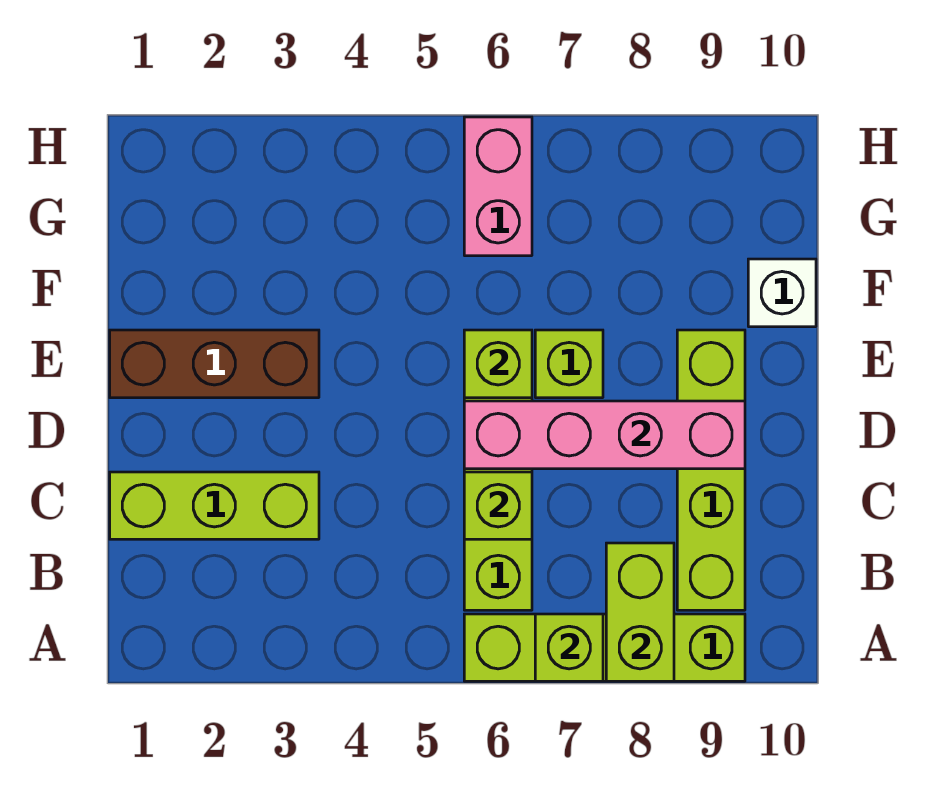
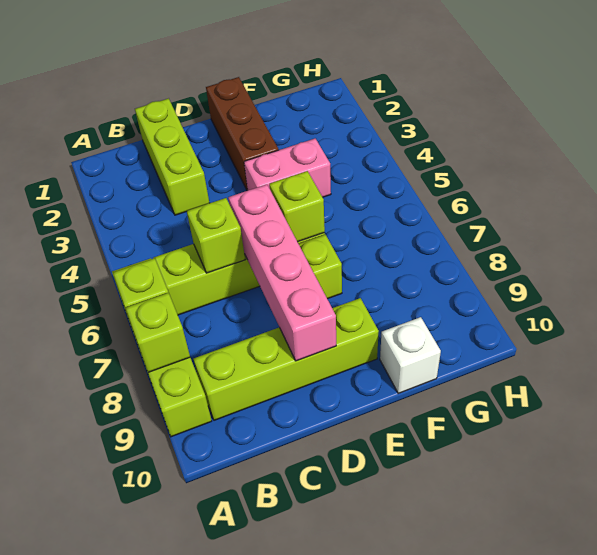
lime brick A8:B8 level 2 -> lime brick A8 level 2
pink brick G6:H6 level 1 -> pink brick E4:F4 level 1

